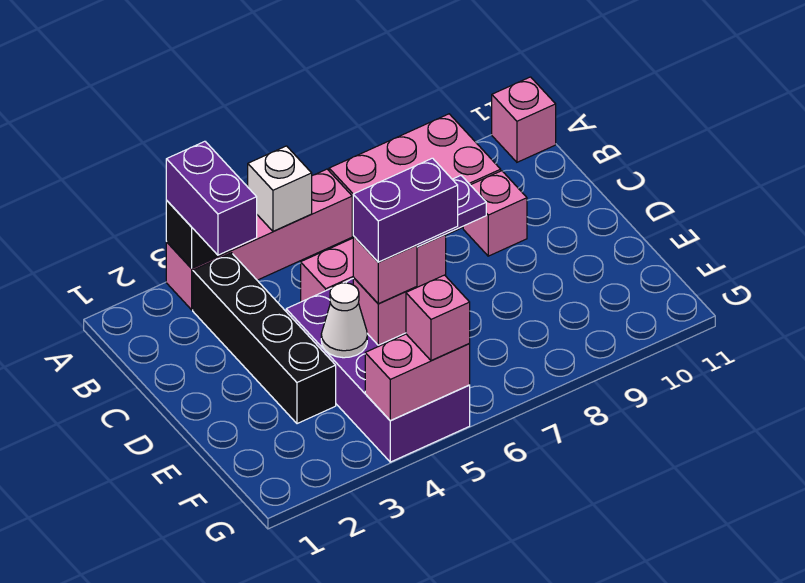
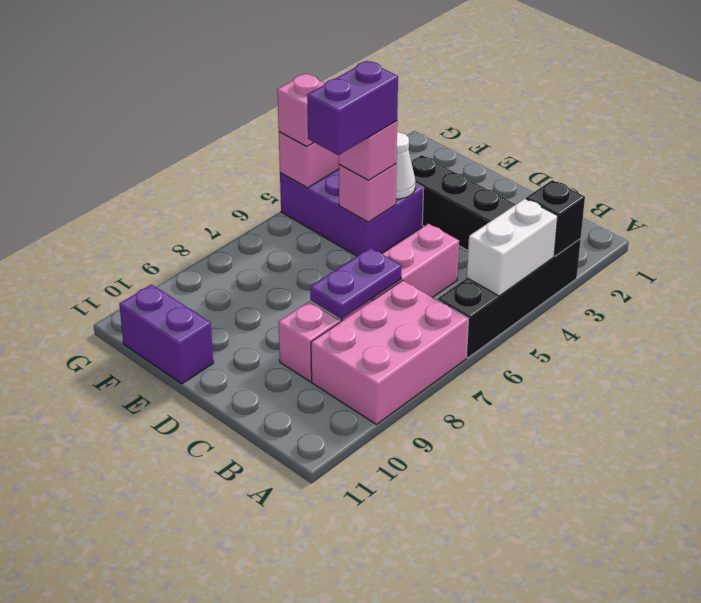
pink brick A3:A6 level 1 -> black brick A3:A6 level 1
purple brick A3:B3 level 3 -> purple brick E11:F11 level 1
white brick A5 level 2 -> white brick A4:A5 level 2
pink brick A11 level 1 -> none
purple brick D4:G5 level 1 -> purple brick E4:G5 level 1

